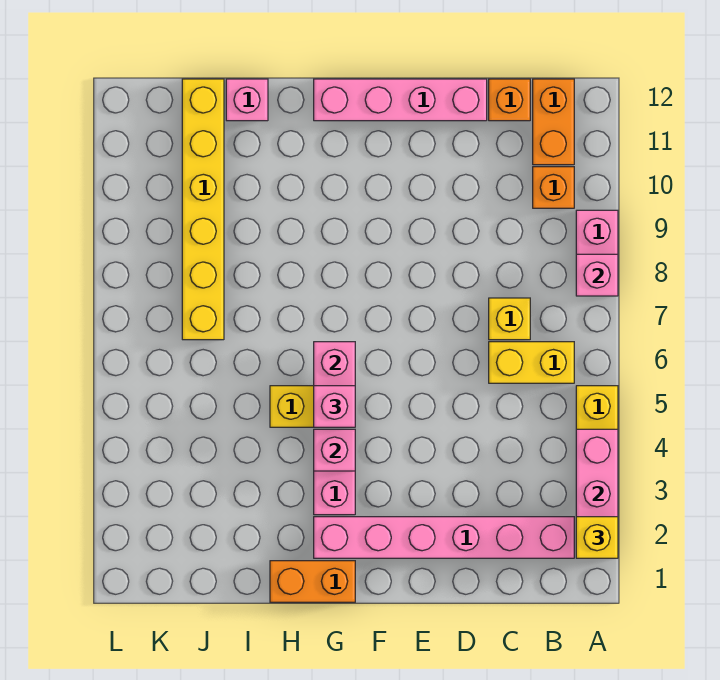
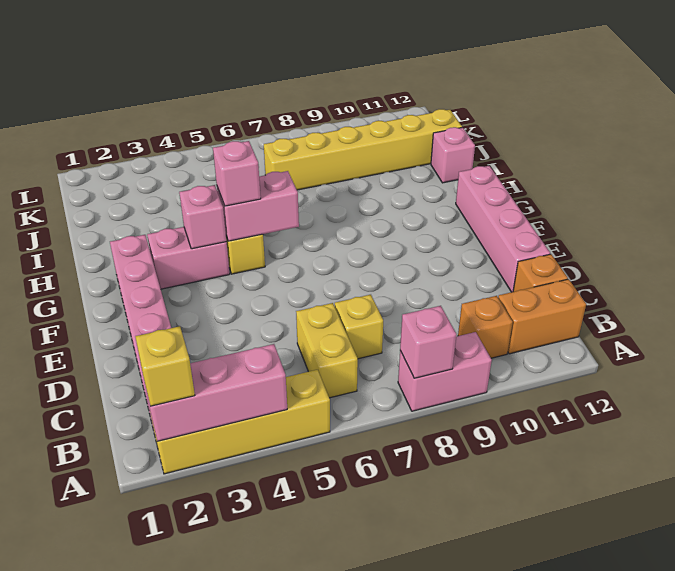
orange brick G1:H1 level 1 -> none

